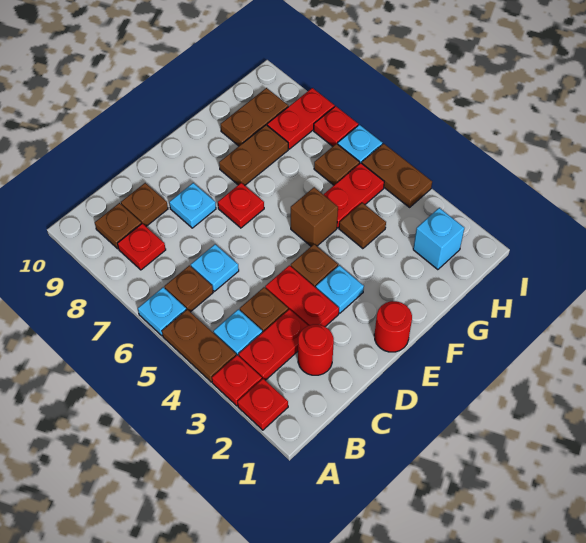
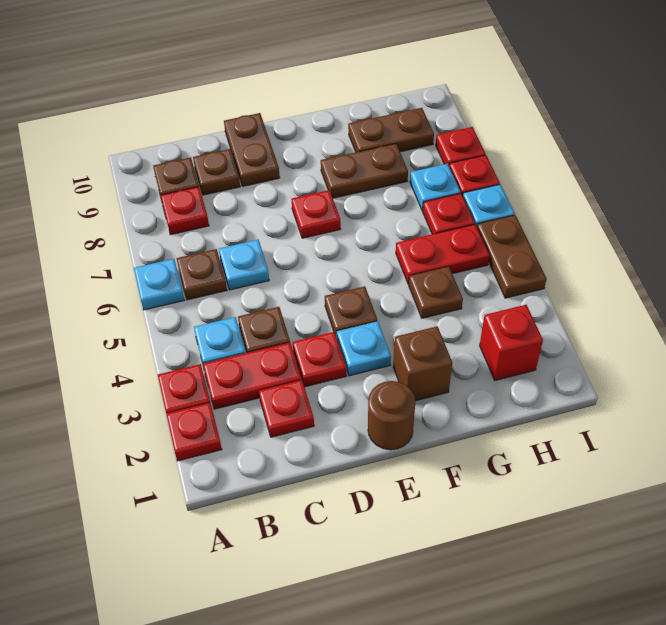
brown plate A4:A5 level 1 -> brown plate D9:D10 level 1
red round brick C2 level 1 -> red plate C2 level 1
red plate D3:D4 level 1 -> red plate D3 level 1
cyan plate D8 level 1 -> cyan plate H7 level 1
red round brick E1 level 1 -> brown round brick E1 level 1
brown brick F5 level 1 -> brown brick F2 level 1
cyan brick H2 level 1 -> red brick H2 level 1
brown plate H6 level 1 -> red plate H6 level 1
red plate H8:I8 level 1 -> red plate I8 level 1

